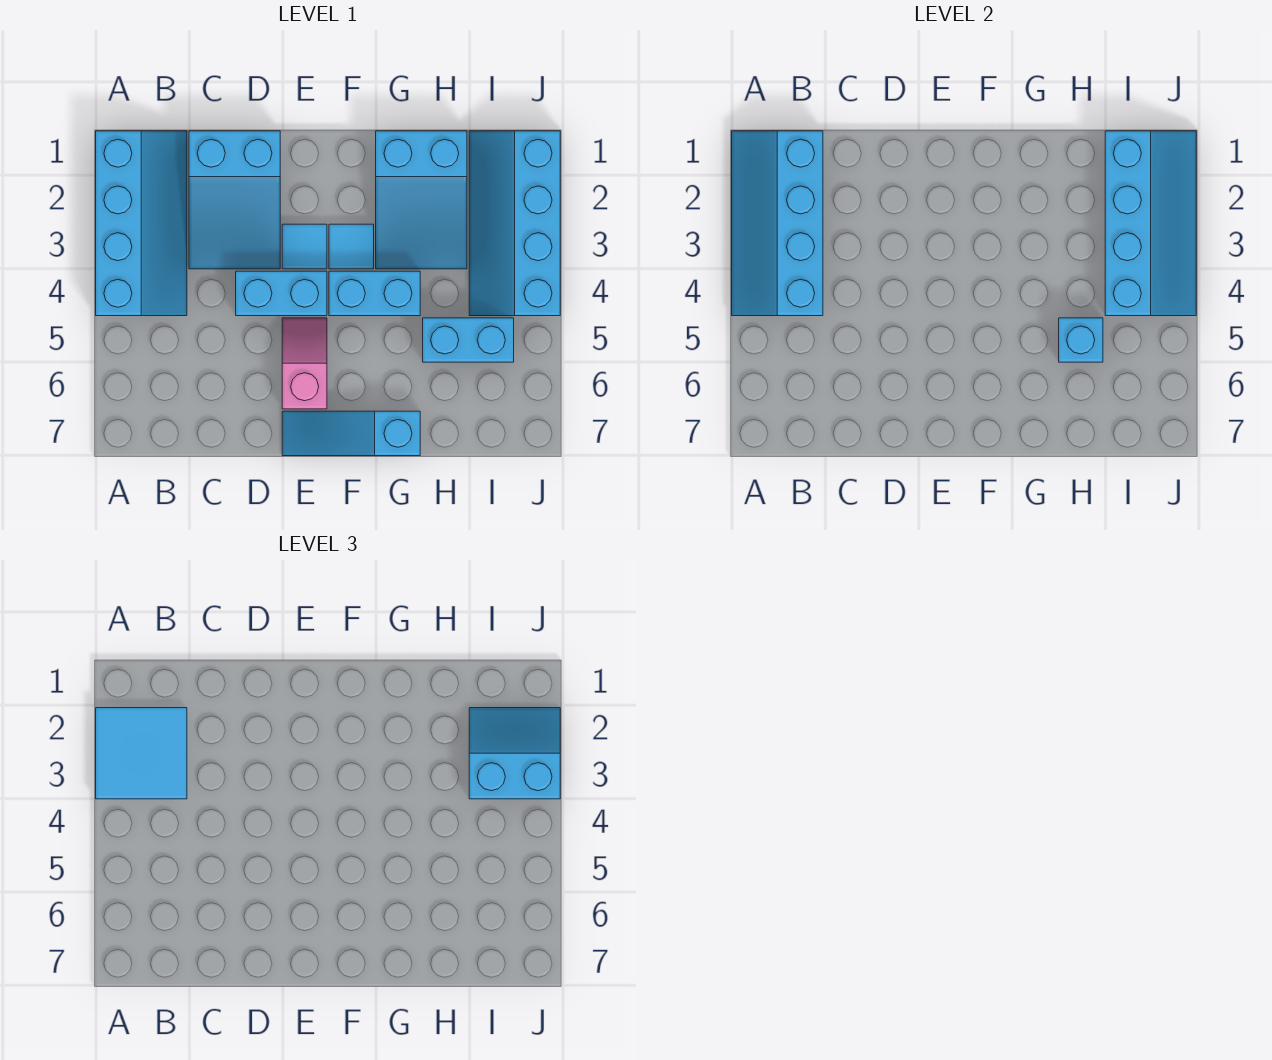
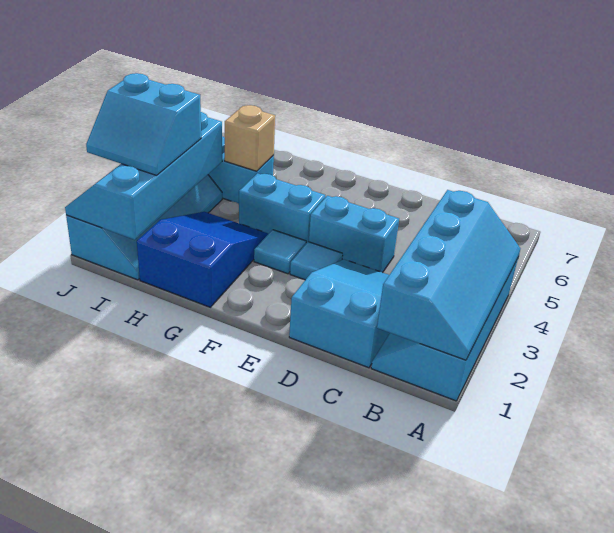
cyan tile A2:B3 level 3 -> none
pink slope E5:E6 level 1 top 6 -> none
cyan slope E7:G7 level 1 top G -> none
cyan slope G1:H3 level 1 top 1 -> blue slope G1:H3 level 1 top 1
cyan brick H5 level 2 -> tan brick H5 level 2

